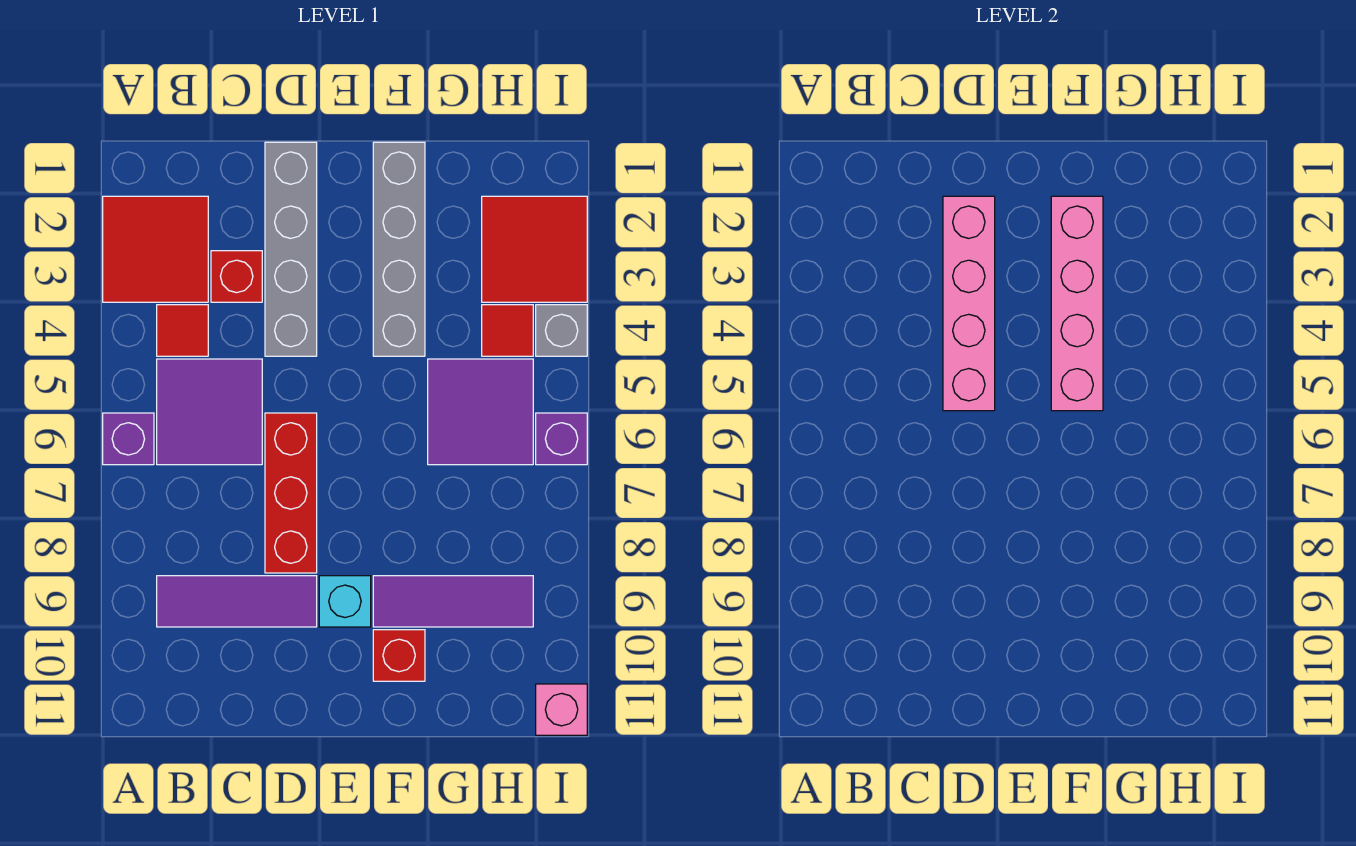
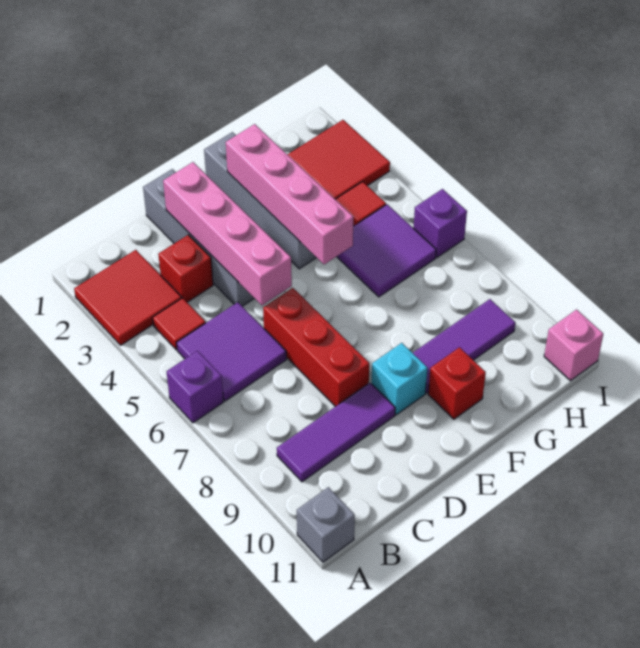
grey brick I4 level 1 -> grey brick A11 level 1

